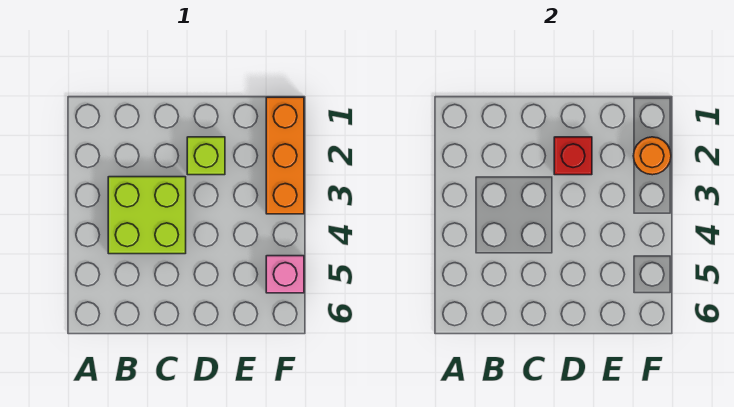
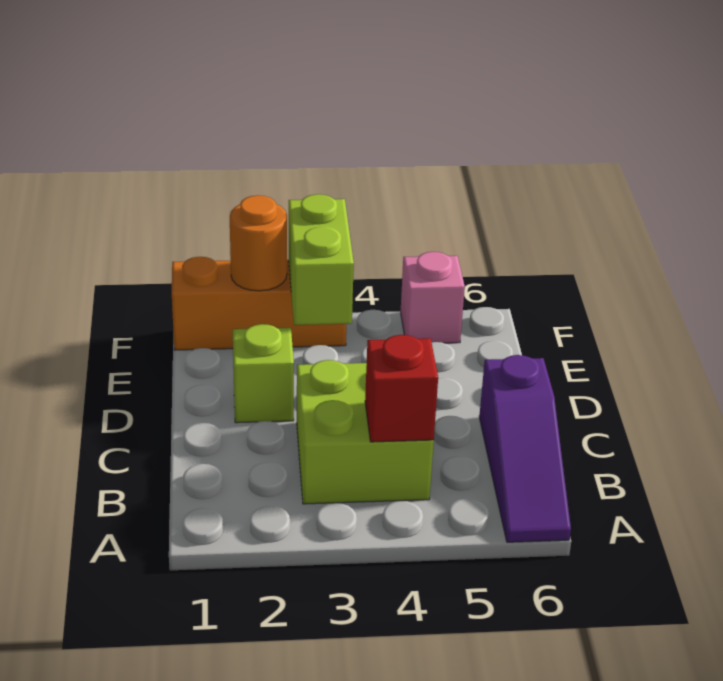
none -> purple slope A6:C6 level 1 top C
red brick D2 level 2 -> red brick B4 level 2
none -> lime brick E3:F3 level 2

